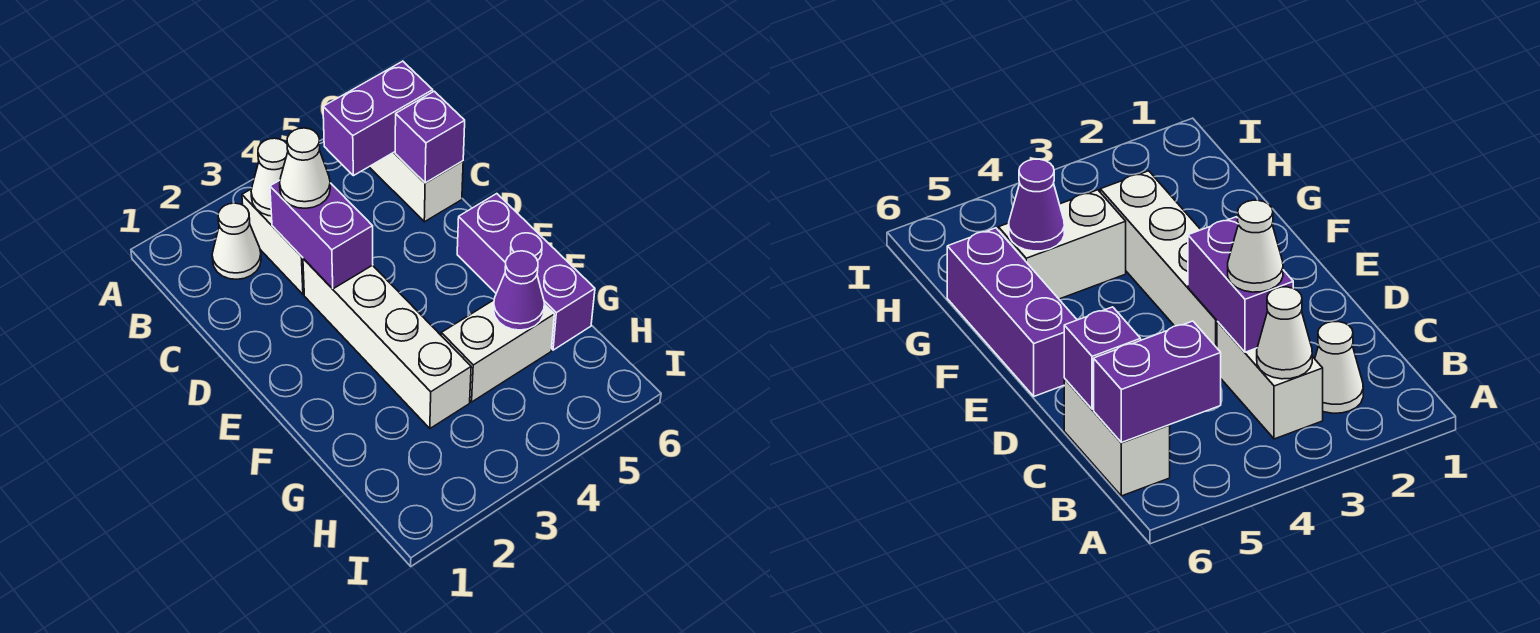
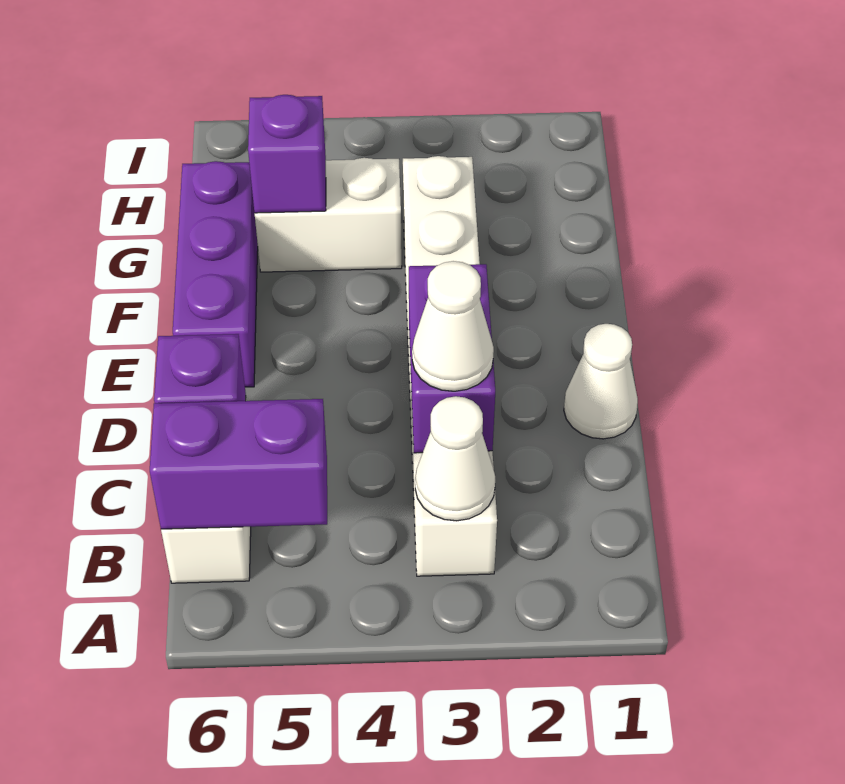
white cone B2 level 1 -> white cone D1 level 1
purple cone G5 level 2 -> purple brick G5 level 2

